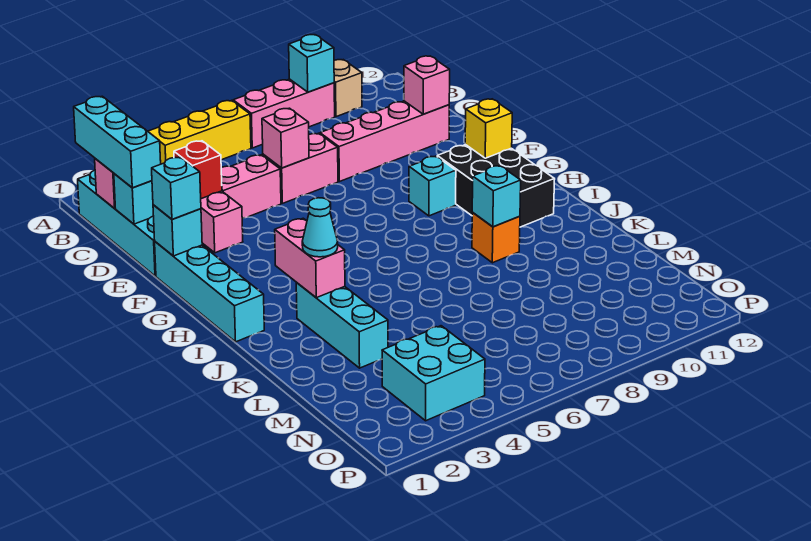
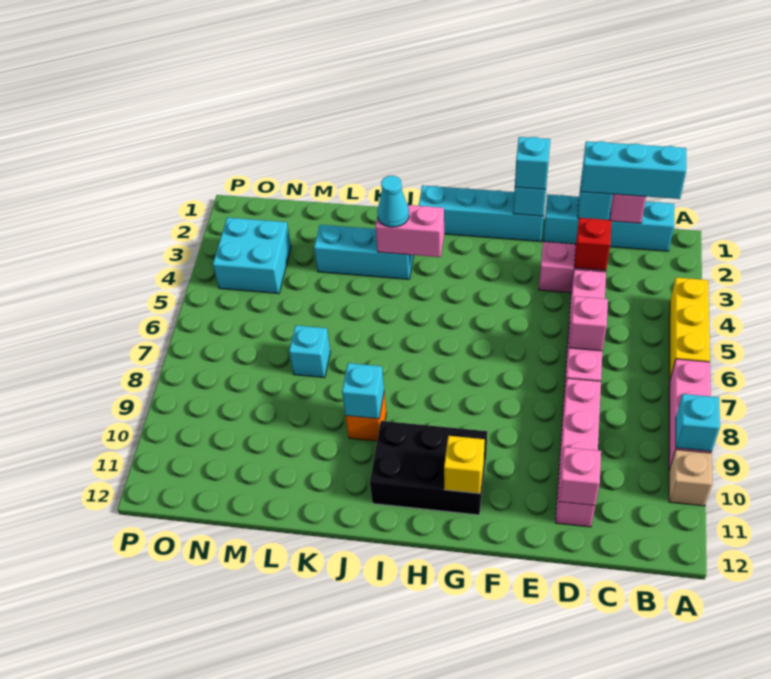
cyan brick G9 level 1 -> cyan brick L7 level 1

